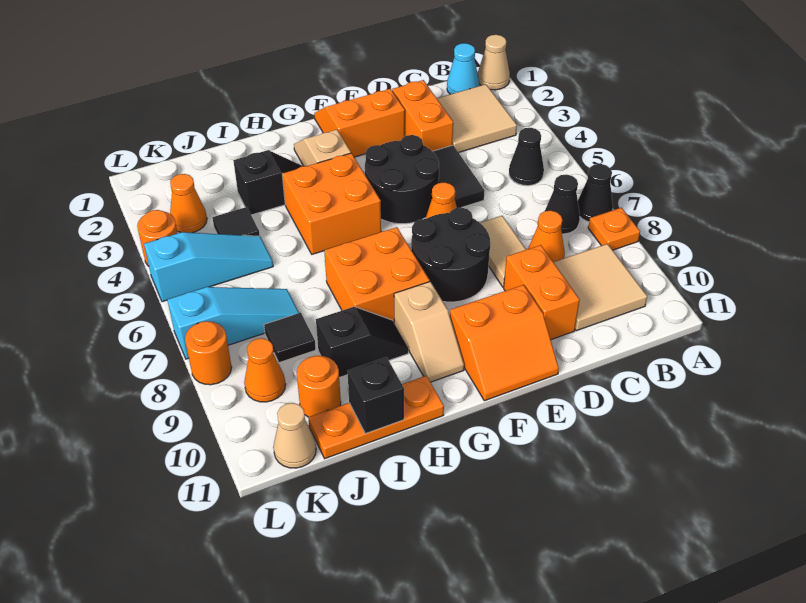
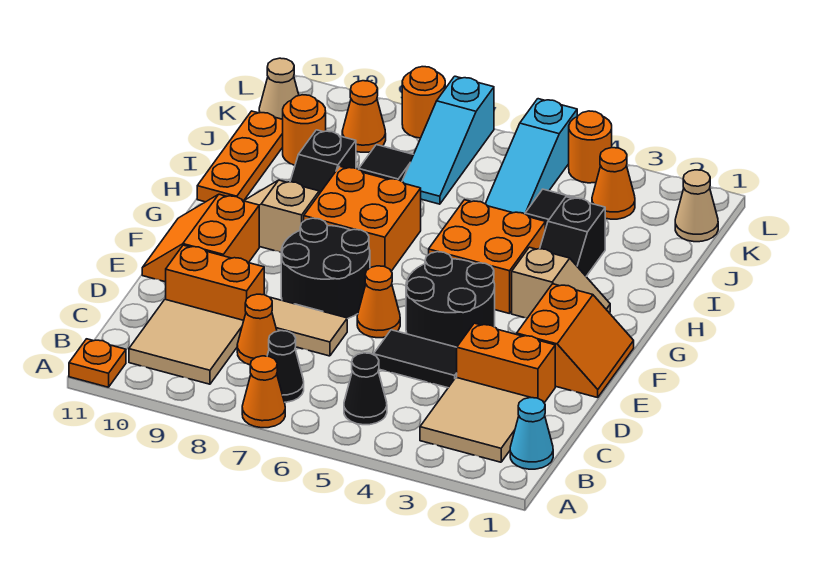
tan cone A1 level 1 -> tan cone K1 level 1
black cone A7 level 1 -> orange cone A7 level 1
orange plate A8 level 1 -> orange plate A11 level 1
black brick I11 level 2 -> none

